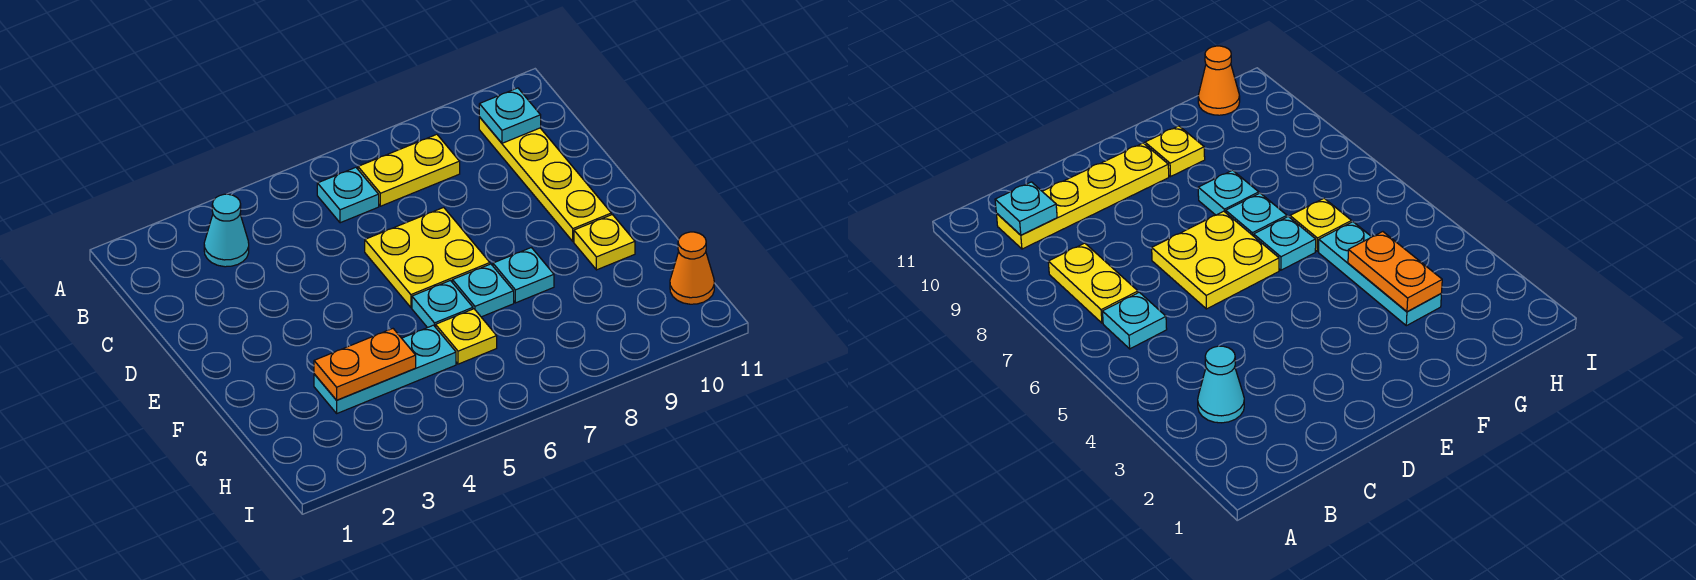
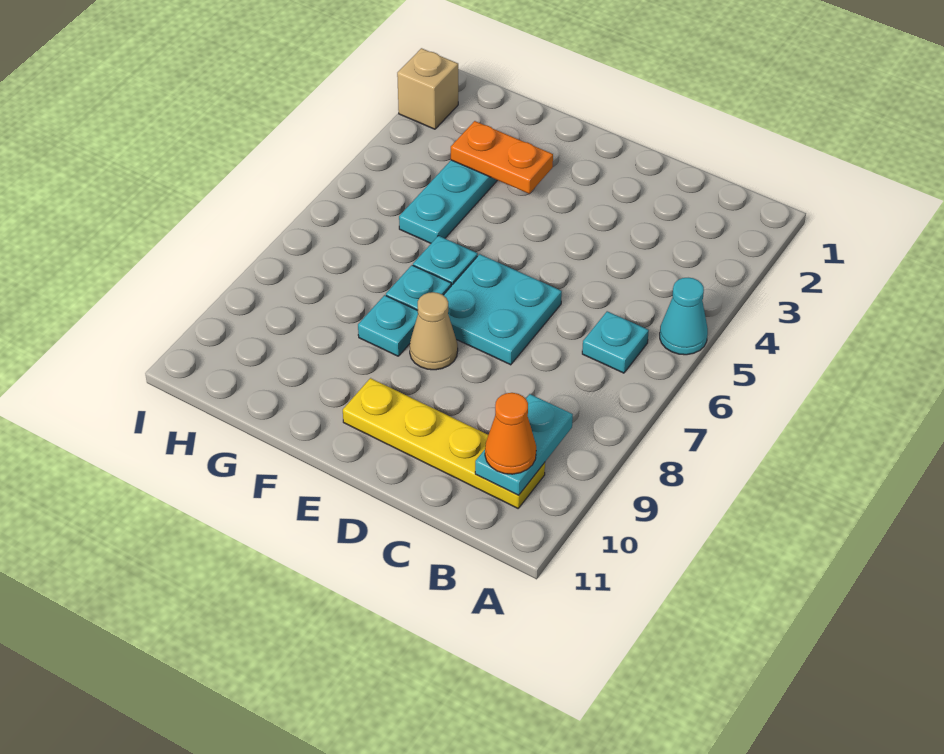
cyan cone B3 level 1 -> cyan cone A5 level 1
yellow plate B7:B8 level 1 -> none
cyan plate B10 level 2 -> cyan plate B9:B10 level 2
yellow plate D6:E7 level 1 -> cyan plate D6:E7 level 1
none -> tan cone E8 level 1
yellow plate F10 level 1 -> none
orange plate G3:G4 level 2 -> orange plate F3:G3 level 2
yellow plate G6 level 1 -> none
orange cone H11 level 1 -> orange cone B10 level 3
none -> tan brick I2 level 1

